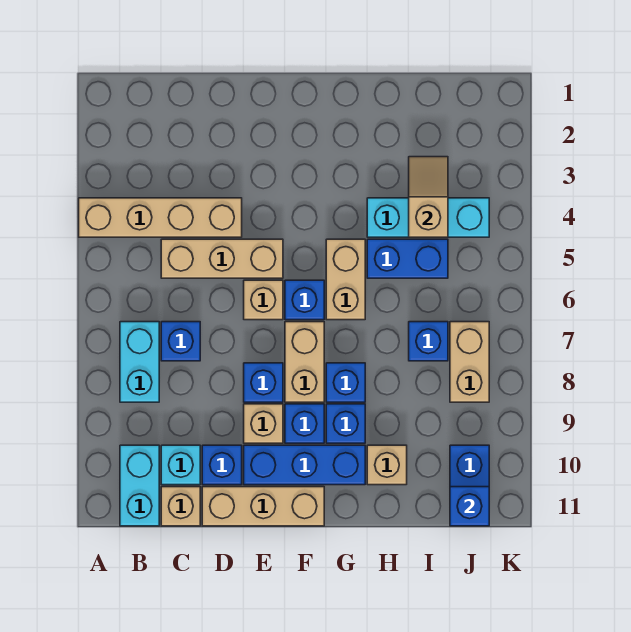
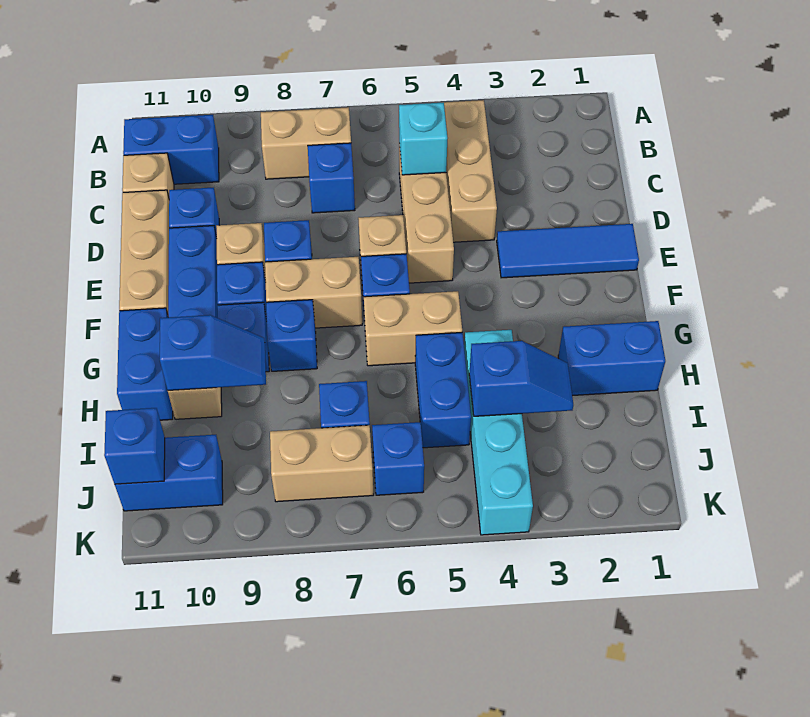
tan brick A4:D4 level 1 -> tan brick B4:D4 level 1
cyan brick B7:B8 level 1 -> tan brick B7:B8 level 1
cyan brick B10:B11 level 1 -> blue brick B10:B11 level 1
cyan brick C10 level 1 -> cyan brick C5 level 2
none -> blue tile E1:E3 level 1
none -> blue brick G11:H11 level 1
none -> blue brick H1:H2 level 1
cyan brick H4:J4 level 1 -> cyan brick H4:K4 level 1
none -> blue slope H9:H10 level 2 top 10
tan slope I3:I4 level 2 top 4 -> blue slope I3:I4 level 2 top 4
none -> blue brick J6 level 1

